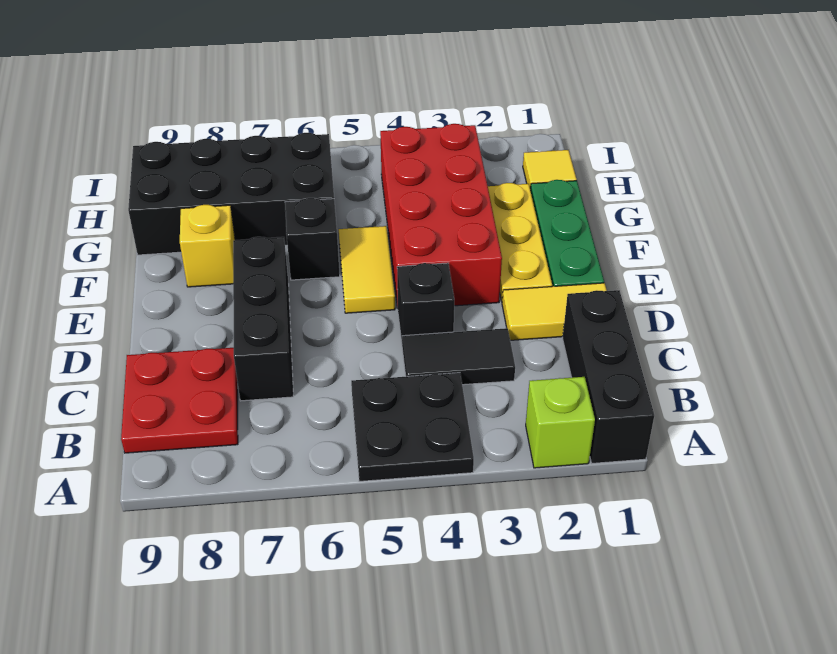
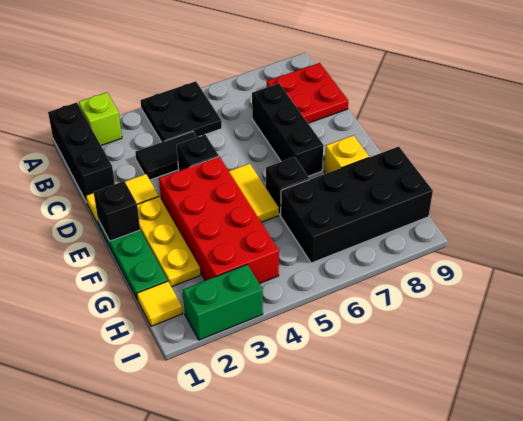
none -> black brick E1 level 2
none -> green brick I2:I3 level 1

